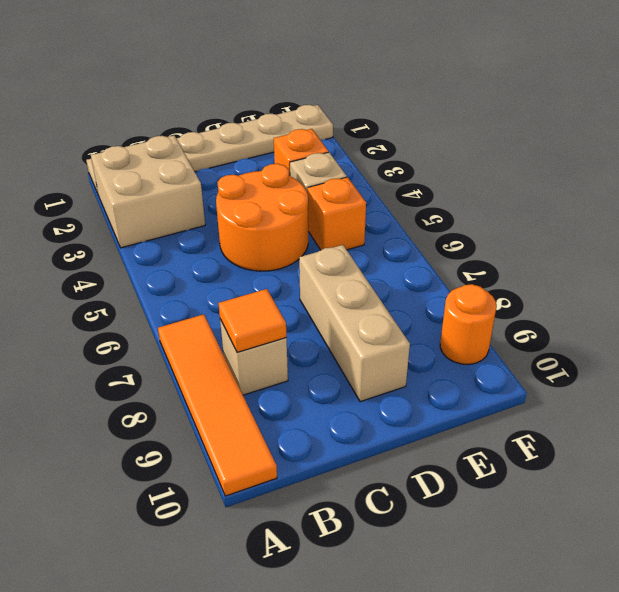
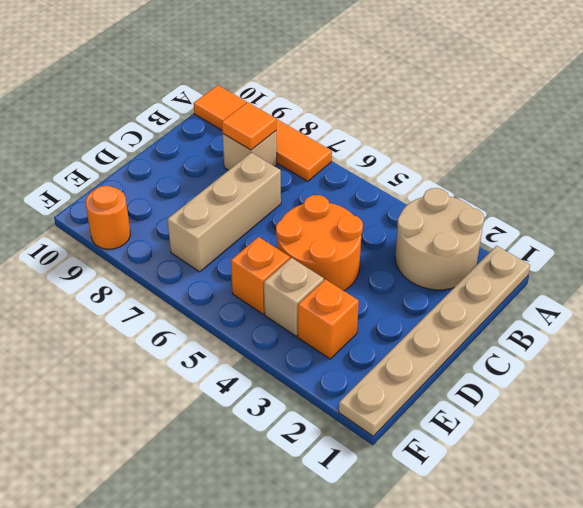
tan brick A2:B3 level 1 -> tan round brick A2:B3 level 1
tan brick D7:D9 level 1 -> tan brick C7:E7 level 1

